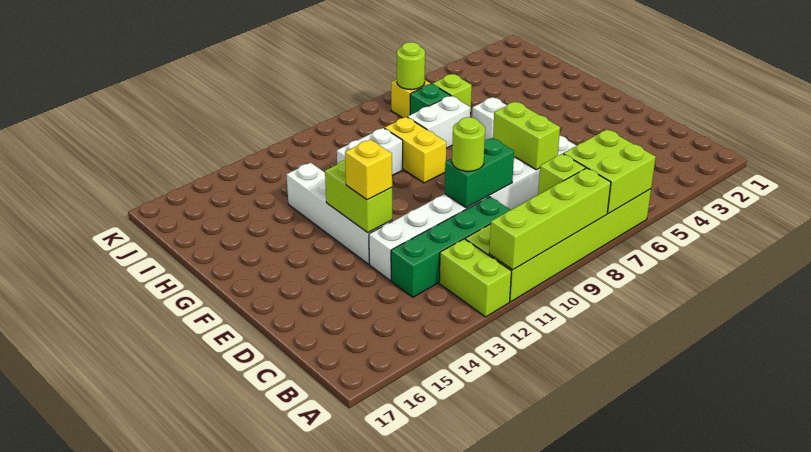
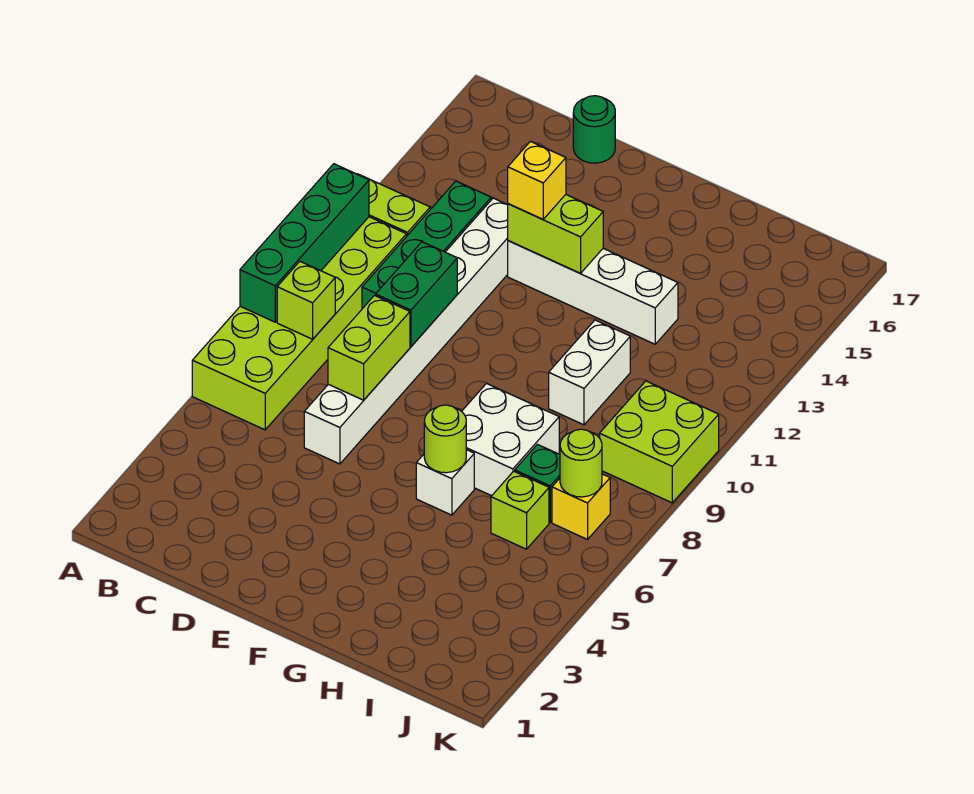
lime brick A6:B7 level 2 -> lime brick J9:K10 level 1
lime brick A8:A11 level 2 -> green brick A8:A11 level 2
lime brick D7:E7 level 2 -> lime brick D7:D8 level 2
lime round brick D10 level 3 -> lime round brick G6 level 2
none -> green round brick D17 level 1
yellow brick G9:H9 level 1 -> none
white brick H7:H8 level 1 -> white brick G7:H8 level 1

